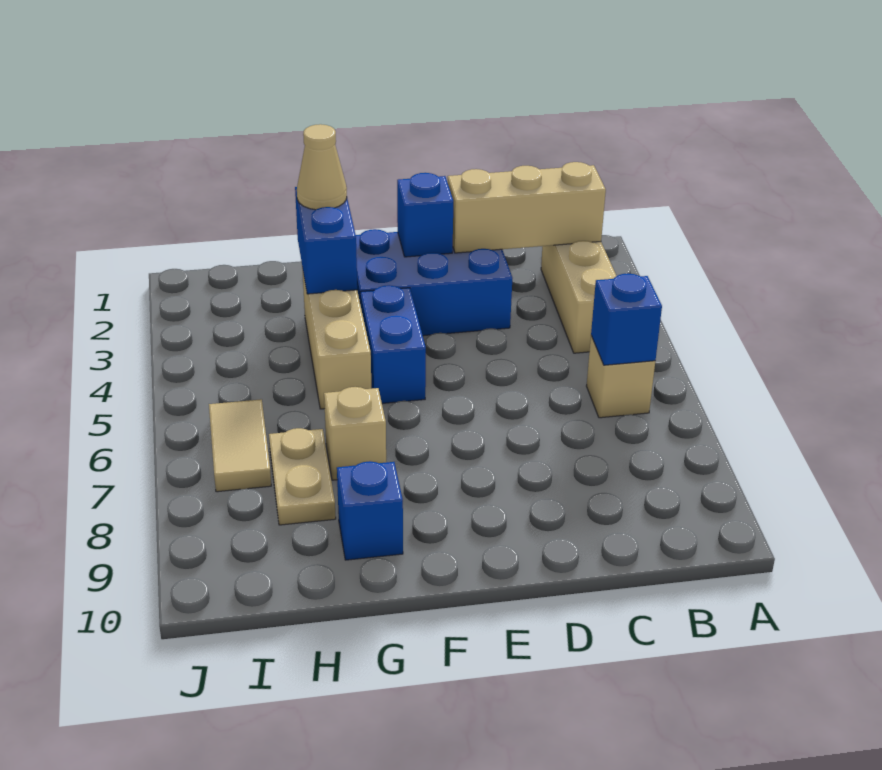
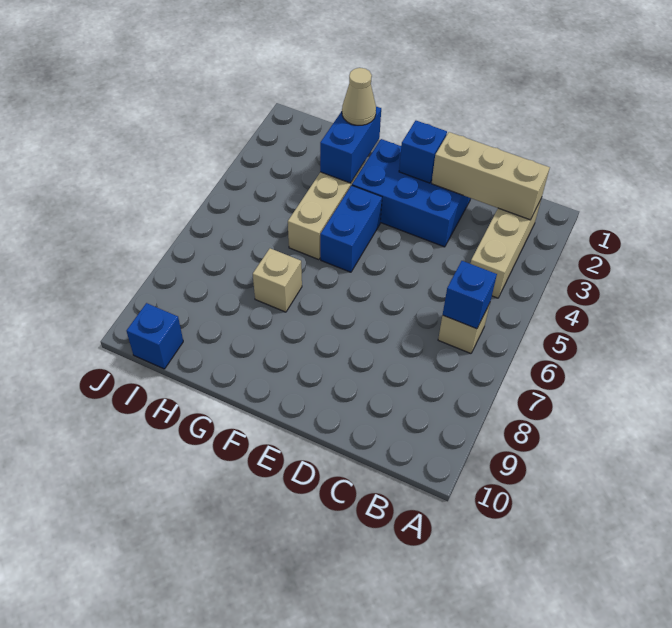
blue brick G9 level 1 -> blue brick I10 level 1
tan plate H7:H8 level 1 -> none
tan tile I6:I7 level 1 -> none

